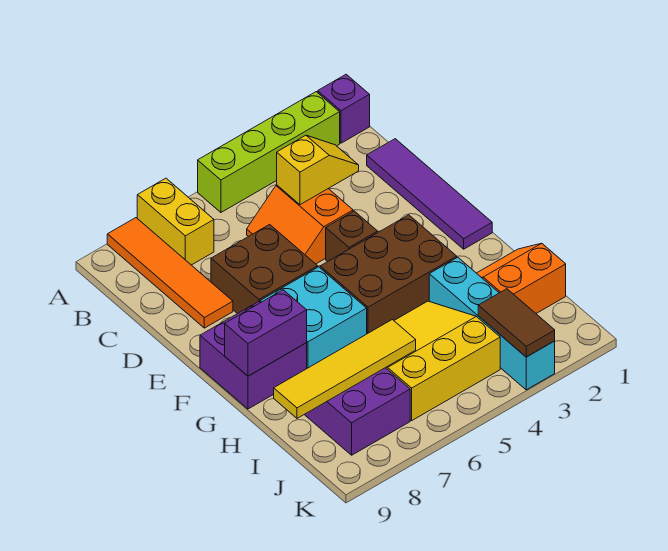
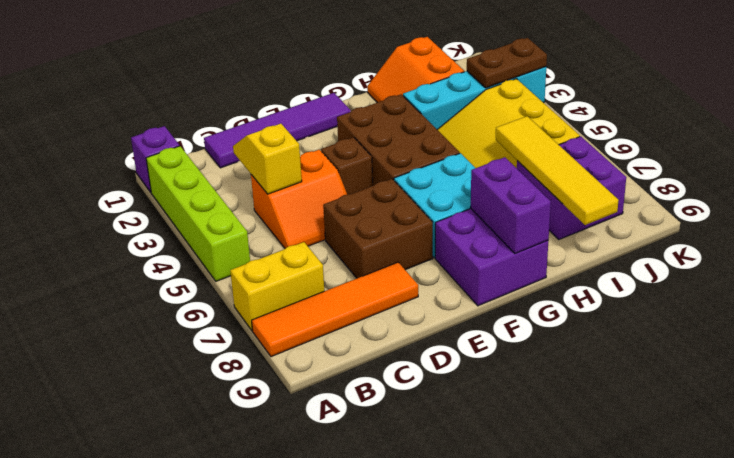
brown tile J3:K3 level 2 -> brown plate J3:K3 level 2

